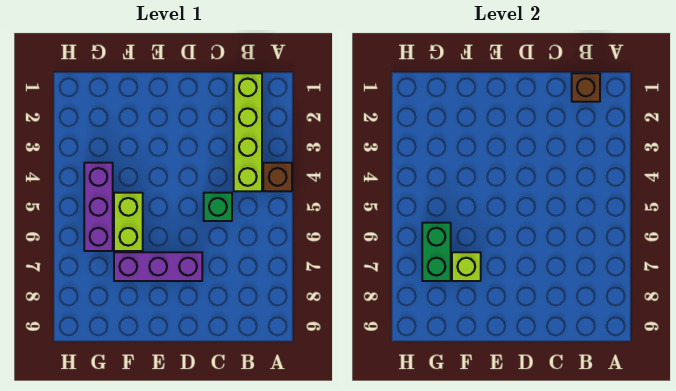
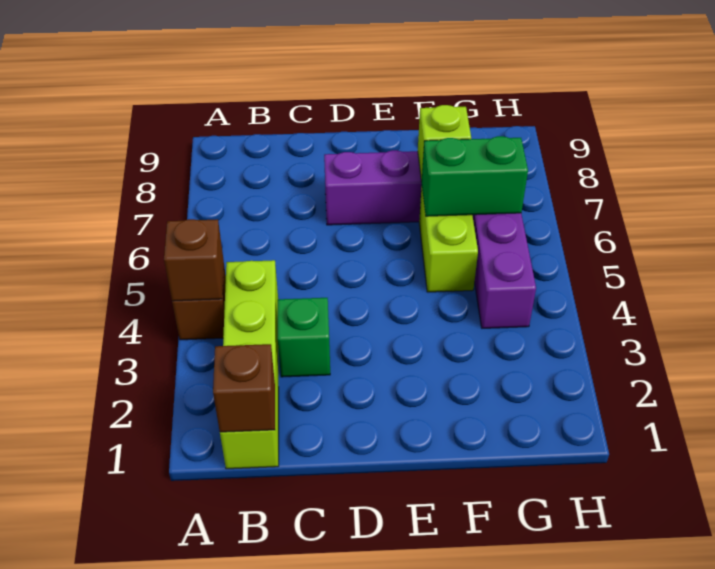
none -> brown brick A4 level 2
green brick C5 level 1 -> green brick C3 level 1
green brick G6:G7 level 2 -> green brick F6:G6 level 2

